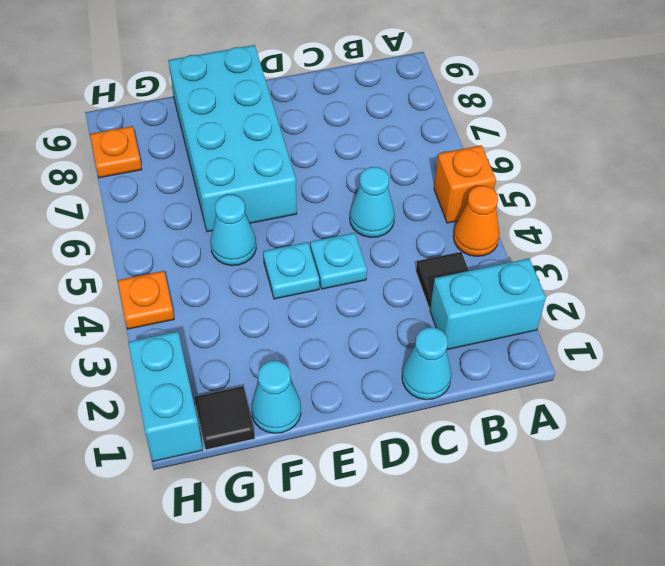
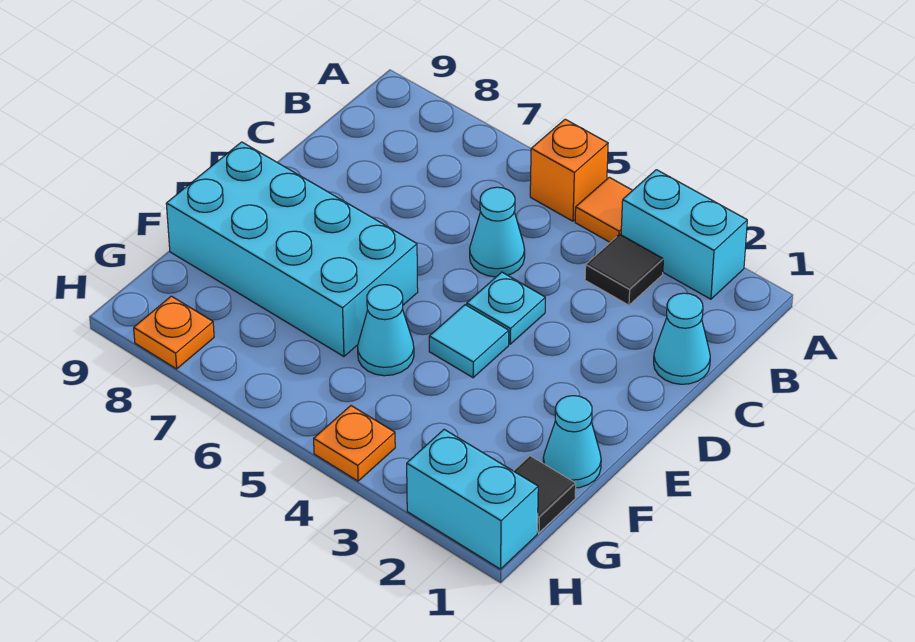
cyan brick A2:B2 level 1 -> cyan brick A2:A3 level 1
orange cone A4 level 1 -> orange tile A4 level 1
cyan plate E4 level 1 -> cyan tile E4 level 1

